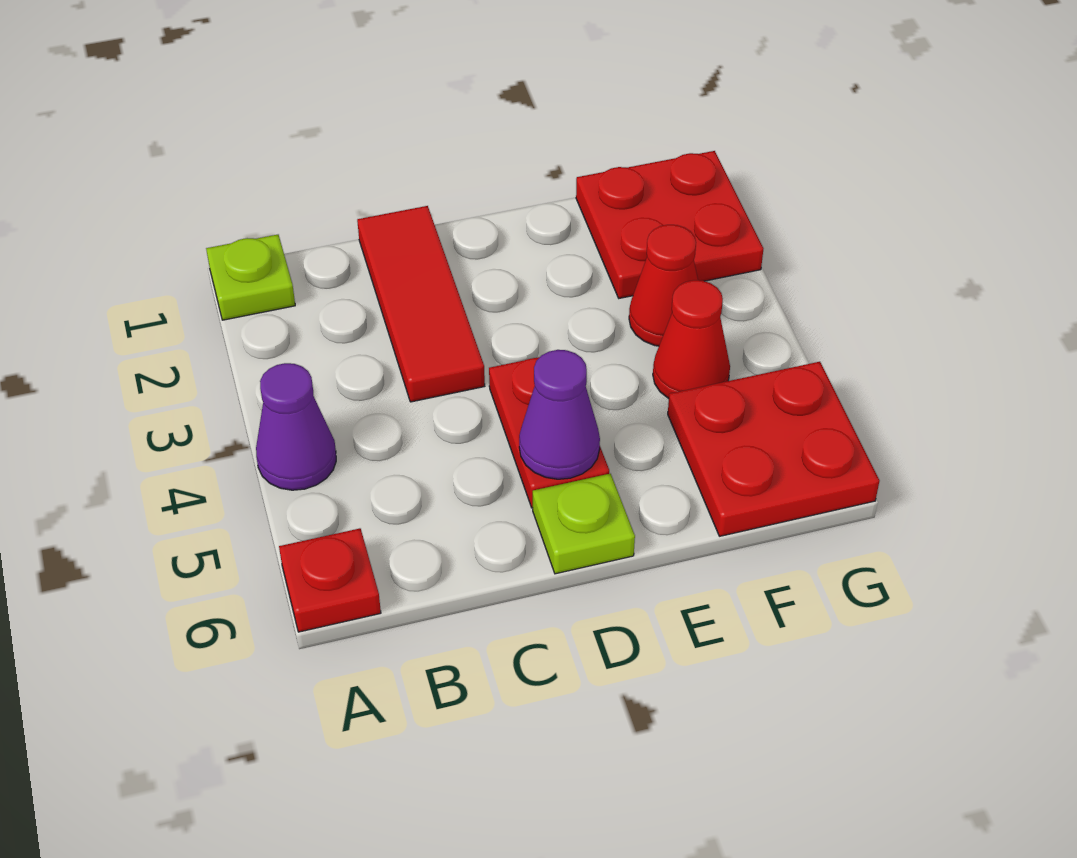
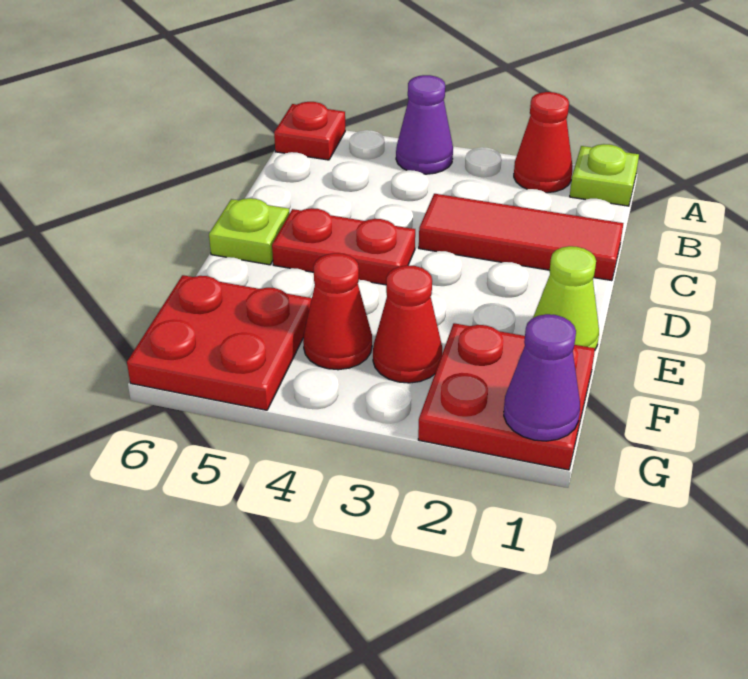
none -> red cone A2 level 1
purple cone D5 level 2 -> purple cone G1 level 2
none -> lime cone E1 level 1

